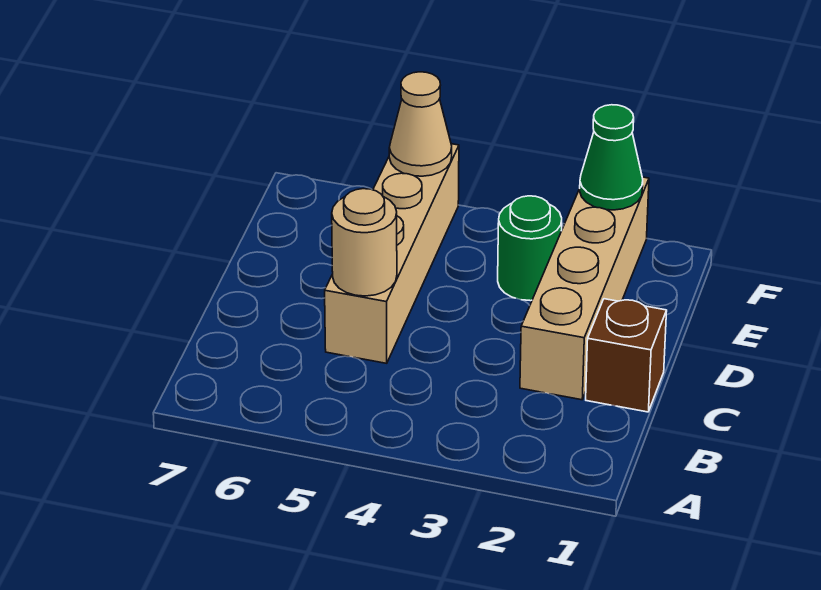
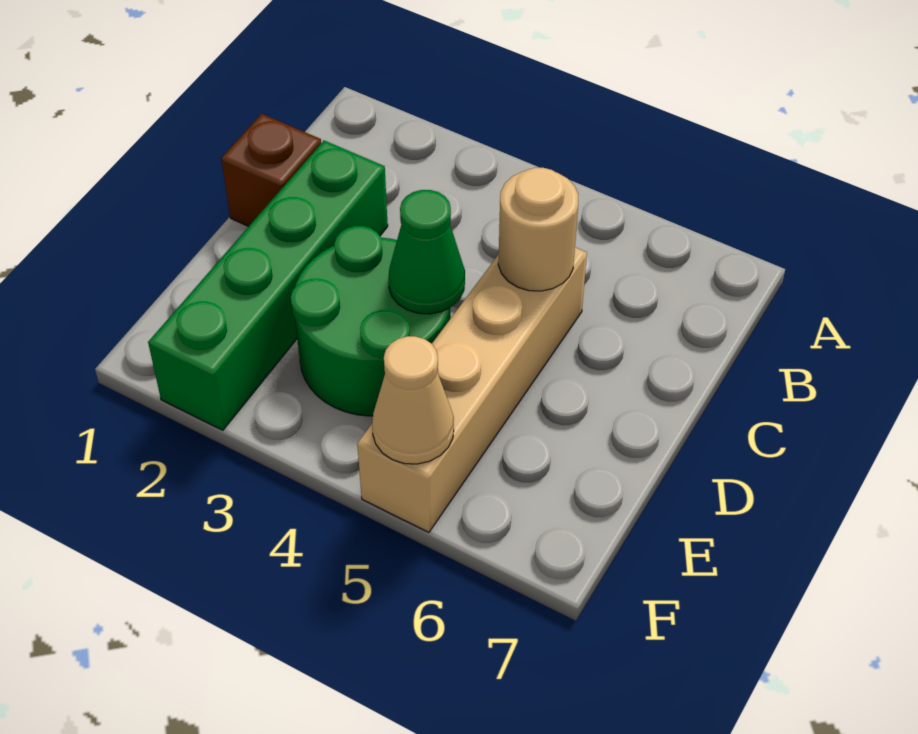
tan brick C2:F2 level 1 -> green brick C2:F2 level 1
green round brick E3 level 1 -> green round brick D3:E4 level 1
green cone F2 level 2 -> green cone D4 level 2

